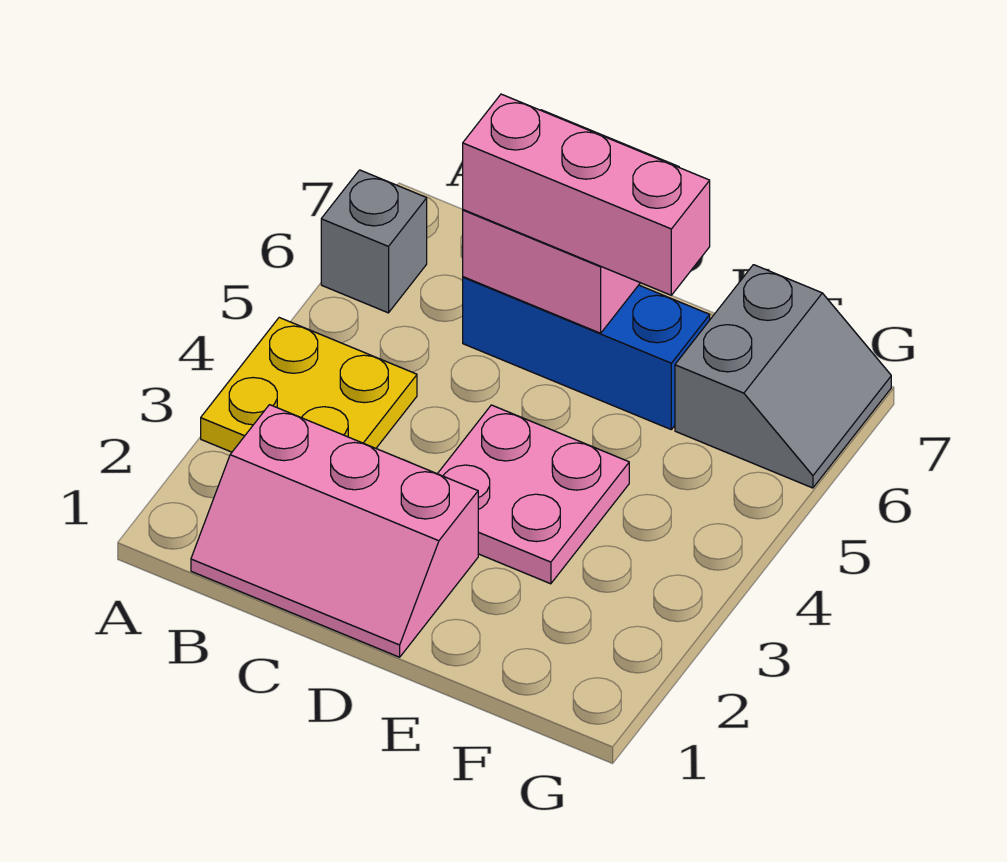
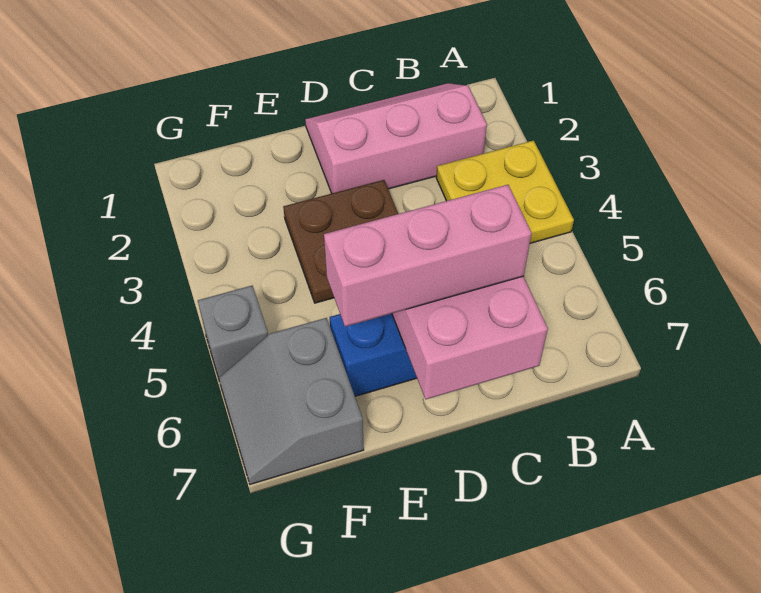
grey brick A6 level 1 -> grey brick G5 level 1
pink plate D3:E4 level 1 -> brown plate D3:E4 level 1

